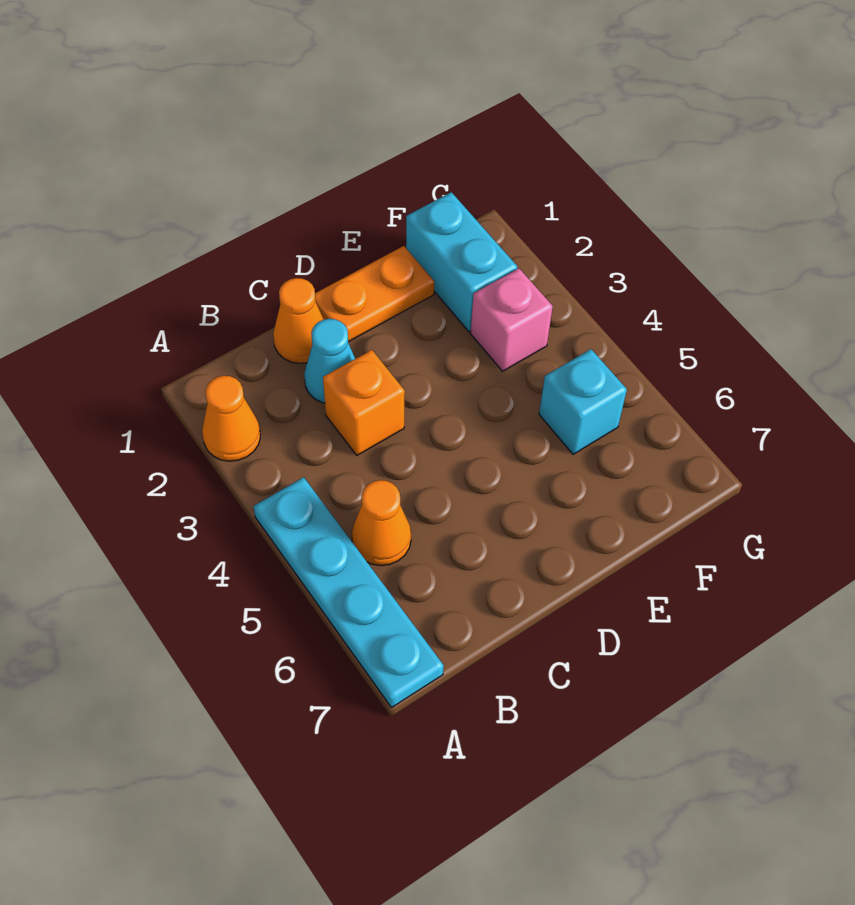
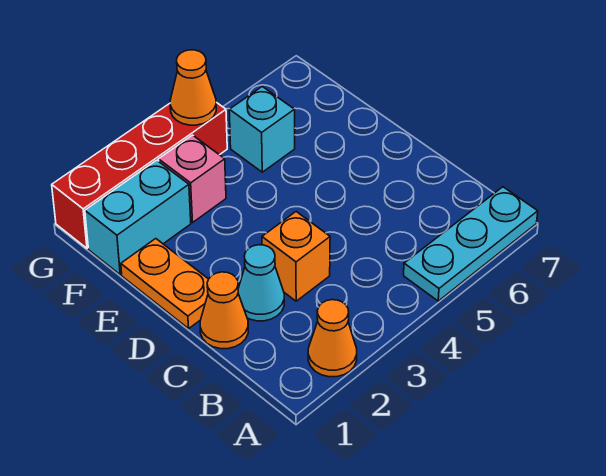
cyan plate A4:A7 level 1 -> cyan plate A5:A7 level 1
orange cone B5 level 1 -> orange cone G4 level 2
none -> red brick G1:G4 level 1

